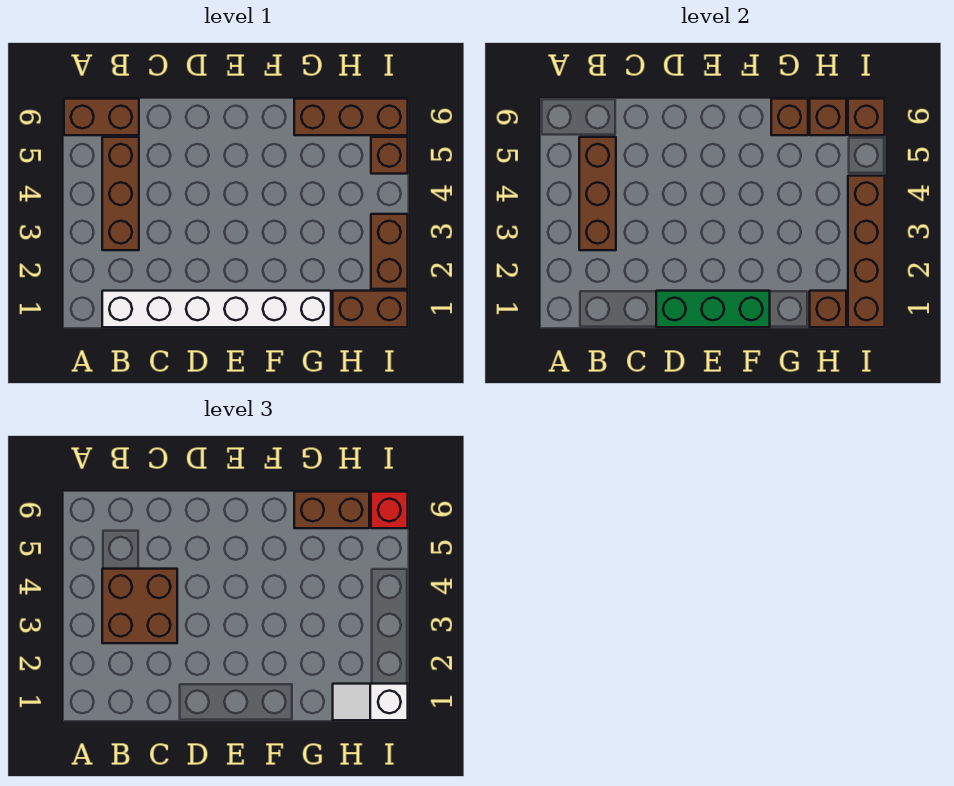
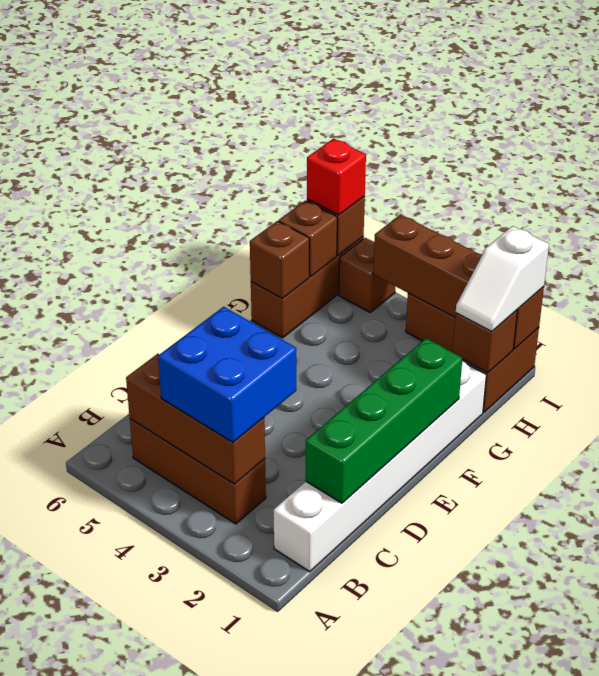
brown brick A6:B6 level 1 -> none
brown brick B3:C4 level 3 -> blue brick B3:C4 level 3
green brick D1:F1 level 2 -> green brick C1:F1 level 2
brown brick G6:H6 level 3 -> none

